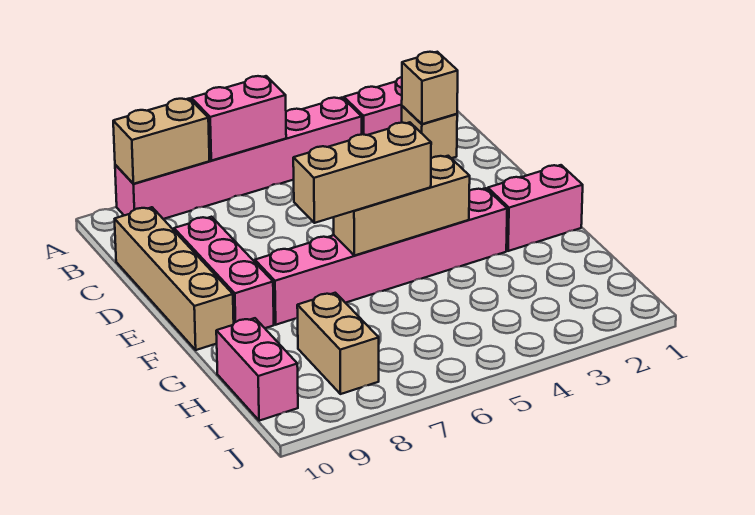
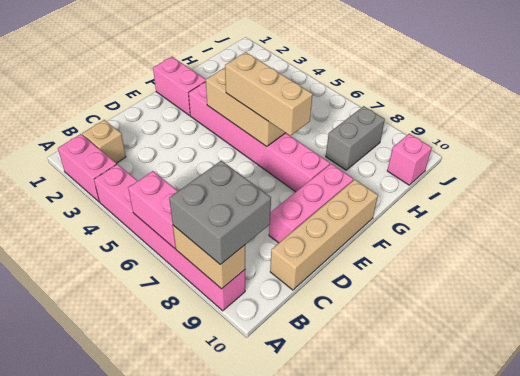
none -> grey brick A8:B9 level 3
tan brick B2 level 2 -> none
tan brick H8:I8 level 1 -> grey brick H8:I8 level 1
pink brick H10:I10 level 1 -> pink brick I10 level 1

